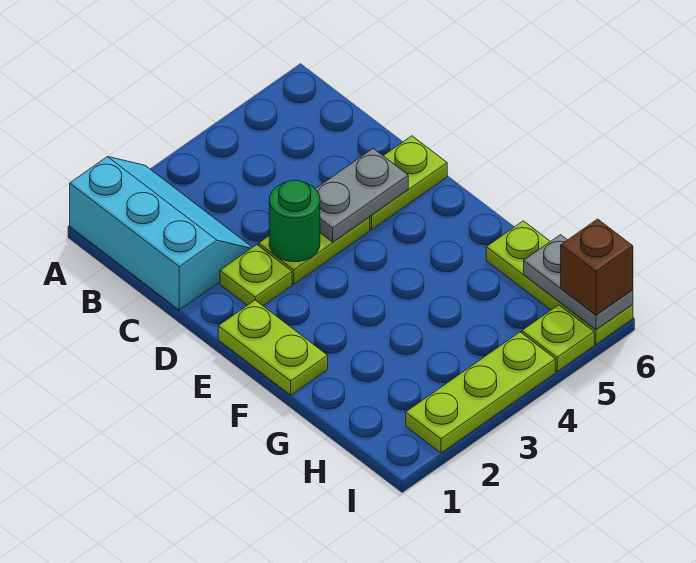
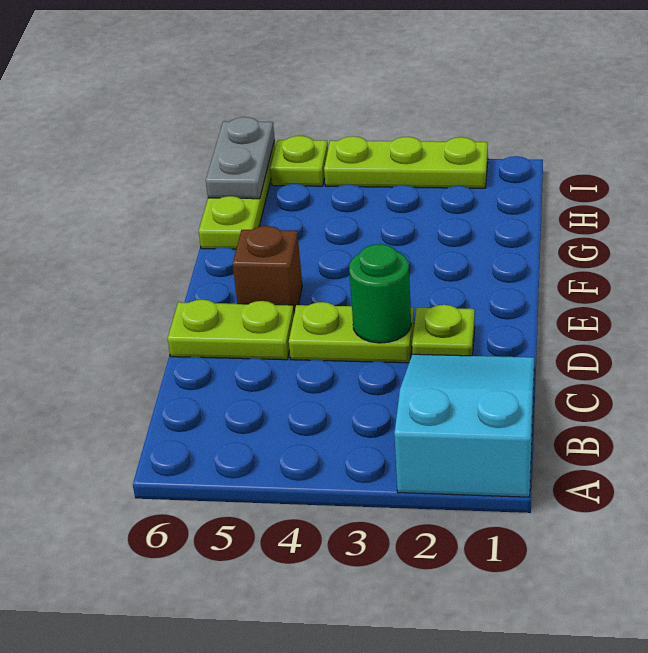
cyan slope A1:C2 level 1 top 1 -> cyan slope A1:C2 level 1 top A
grey plate D4:D5 level 2 -> none
lime plate E1:F1 level 1 -> none
brown brick I6 level 3 -> brown brick E5 level 1

